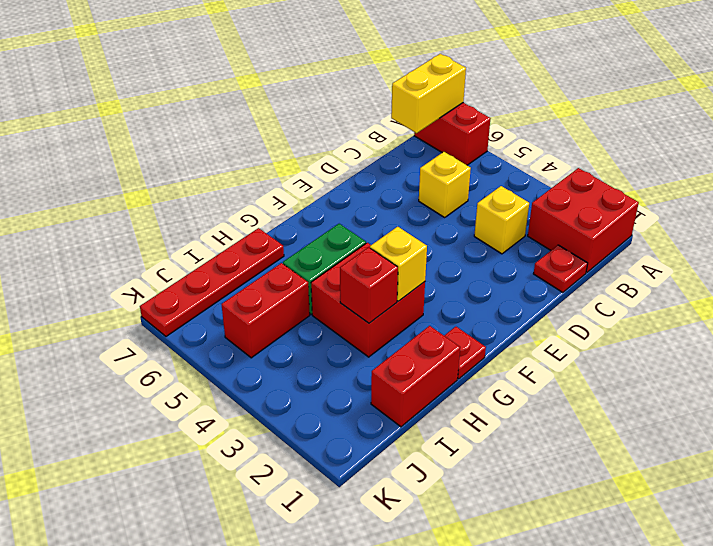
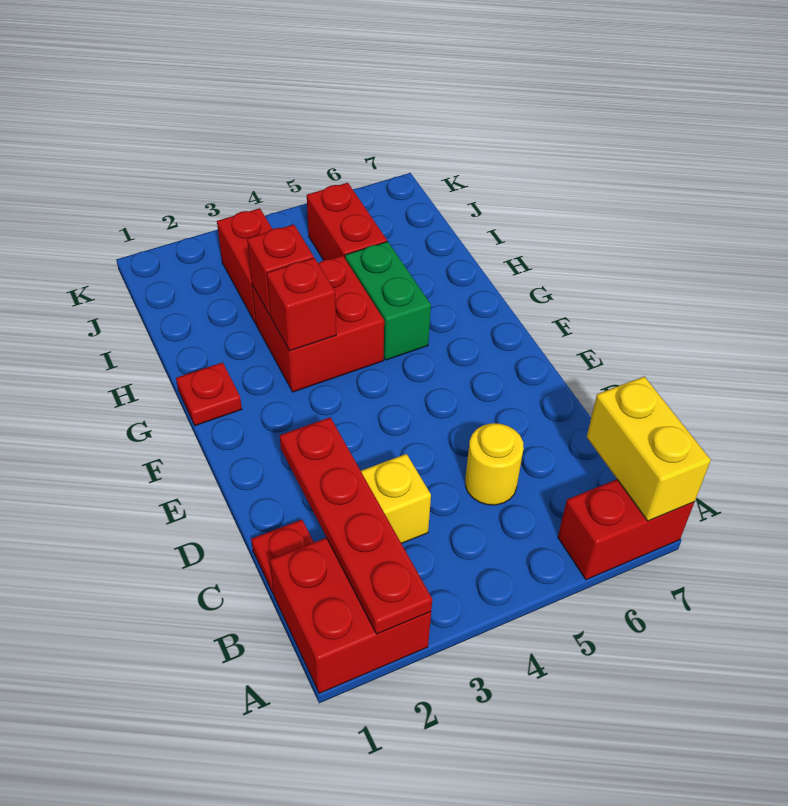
yellow brick C5 level 1 -> yellow round brick C5 level 1
yellow brick G3 level 2 -> red brick G3 level 2
red brick H1:I1 level 1 -> red brick I3:J3 level 1
red plate H7:K7 level 1 -> red plate A2:D2 level 2

